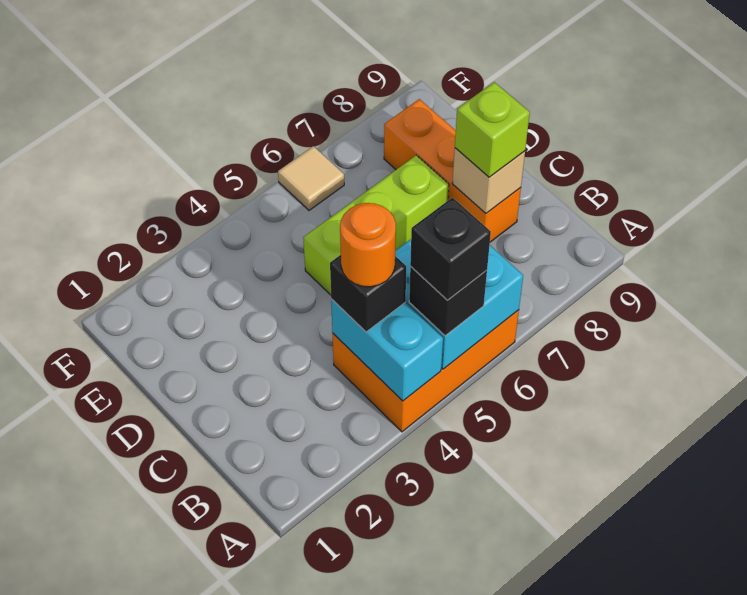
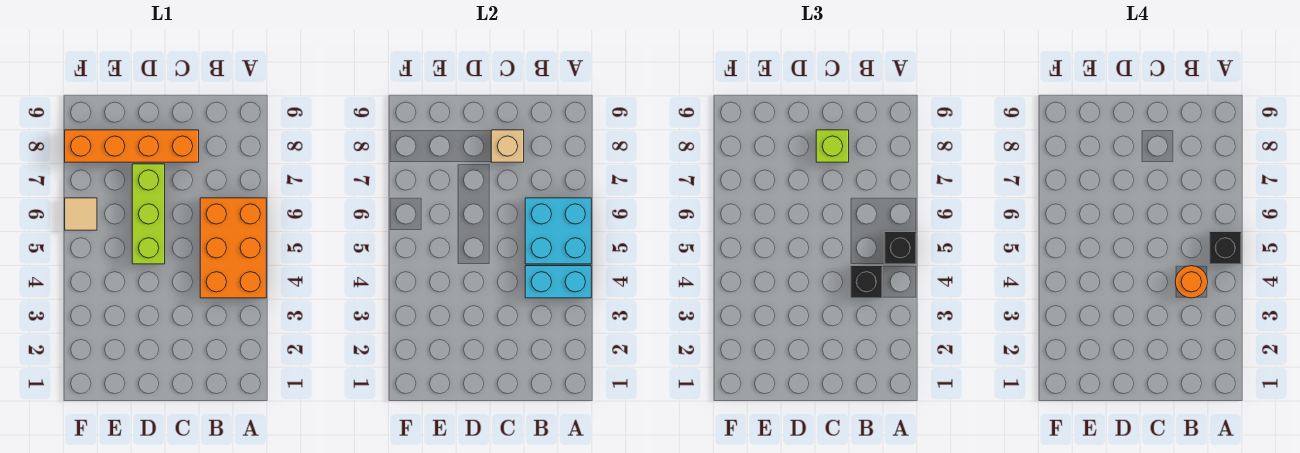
orange brick C8:E8 level 1 -> orange brick C8:F8 level 1

